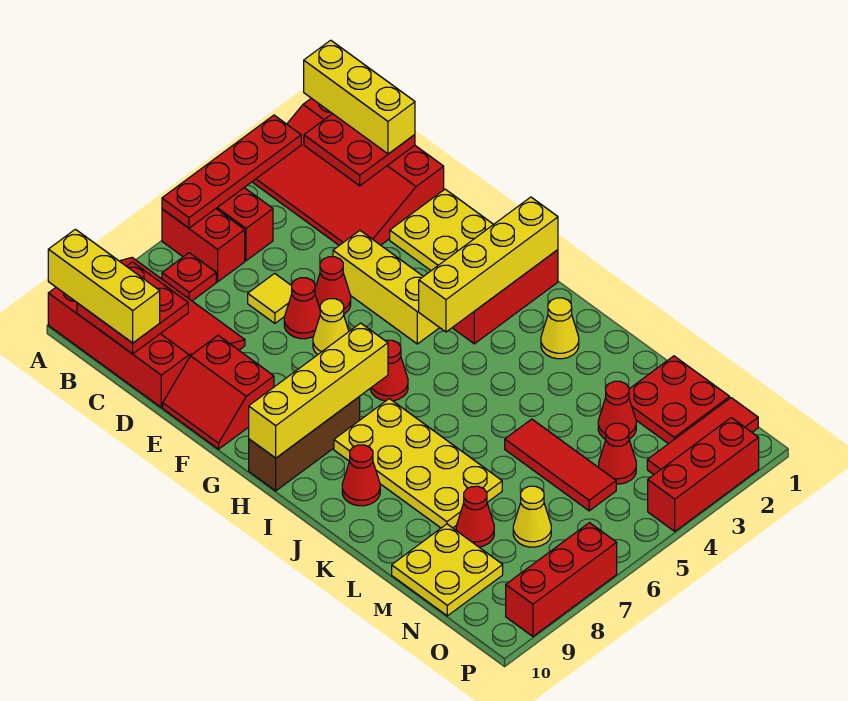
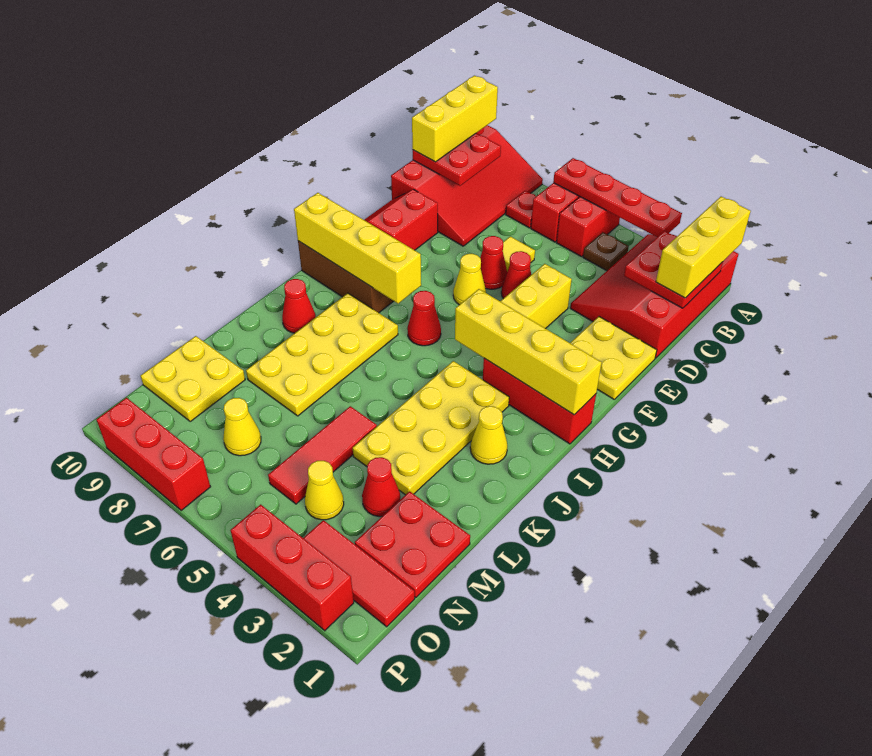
none -> brown plate B4 level 1
none -> yellow plate I3:L4 level 1
red cone M8 level 1 -> none
red cone N4 level 1 -> yellow cone N4 level 1

